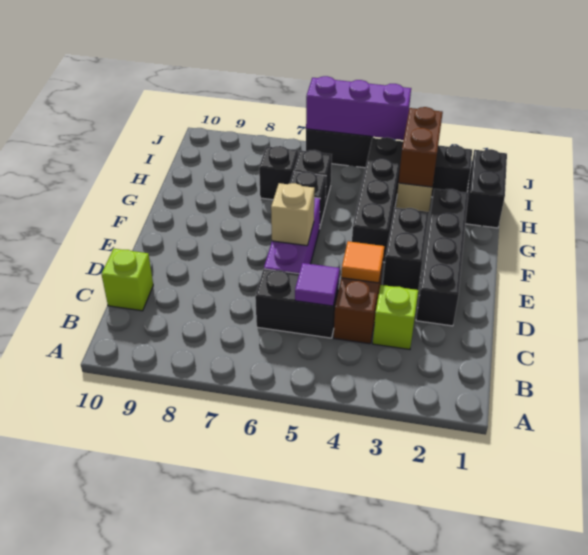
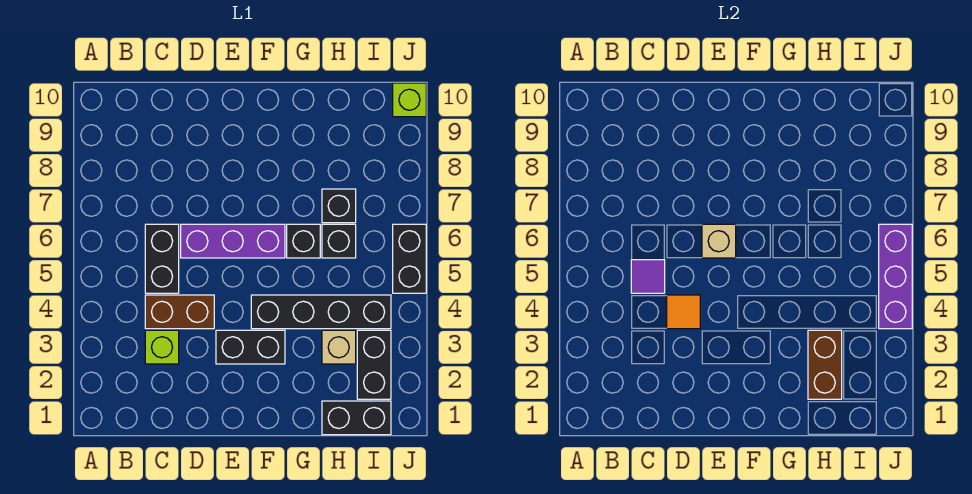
lime brick C10 level 1 -> lime brick J10 level 1
black brick D2:G2 level 1 -> none
brown brick H3:I3 level 2 -> brown brick H2:H3 level 2

